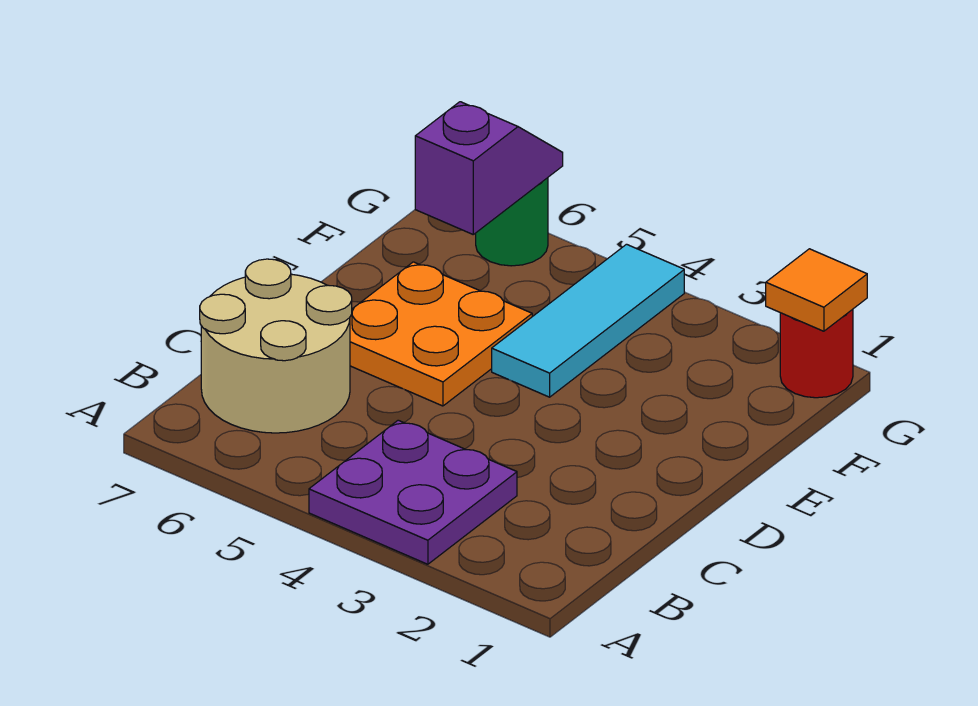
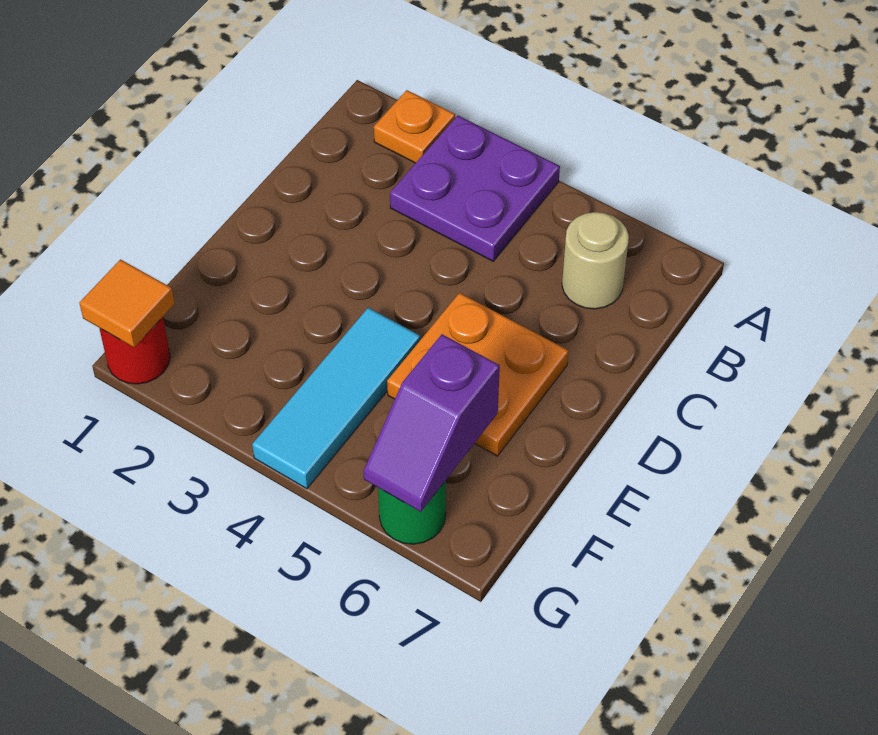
none -> orange plate A2 level 1
tan round brick B6:C7 level 1 -> tan round brick B6 level 1

